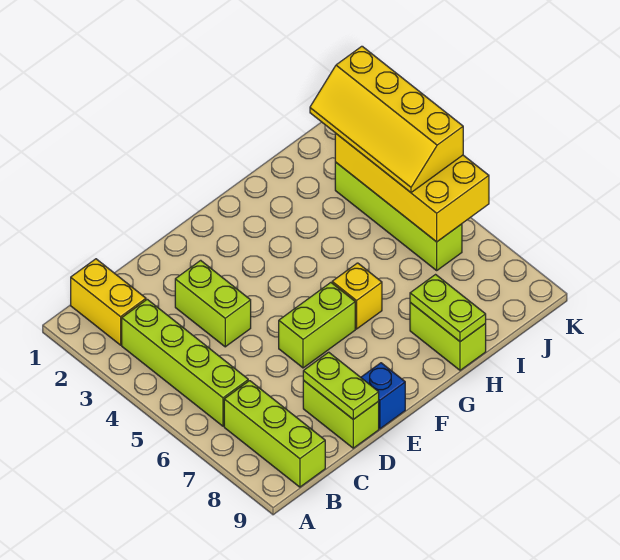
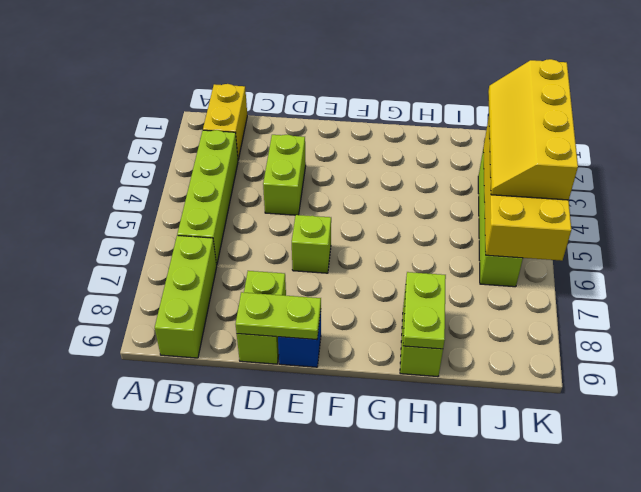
lime plate D8:D9 level 2 -> lime plate D9:E9 level 2
lime brick E6:F6 level 1 -> lime brick E6 level 1
yellow brick G6 level 1 -> none

